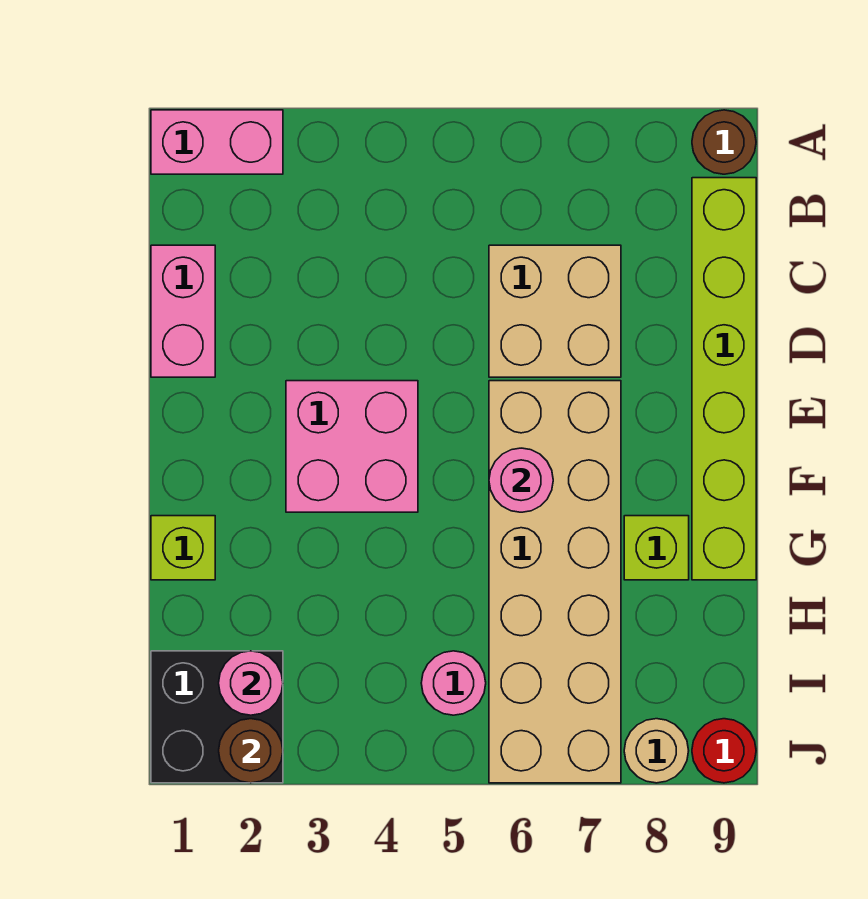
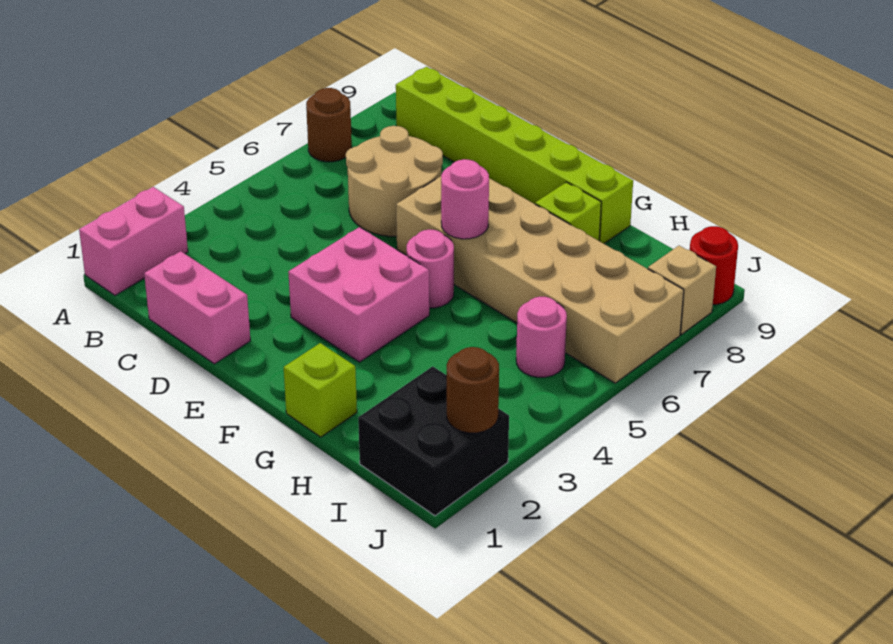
brown round brick A9 level 1 -> brown round brick A7 level 1
tan brick C6:D7 level 1 -> tan round brick C6:D7 level 1
pink round brick I2 level 2 -> pink round brick F5 level 1
tan round brick J8 level 1 -> tan brick J8 level 1

